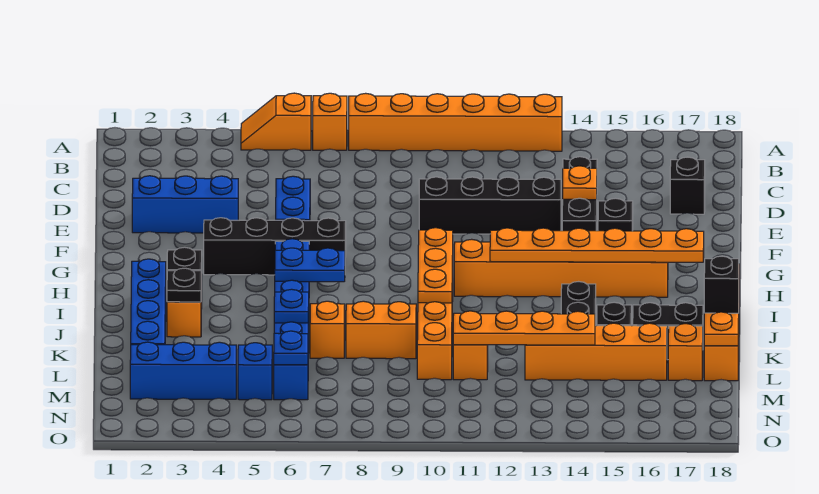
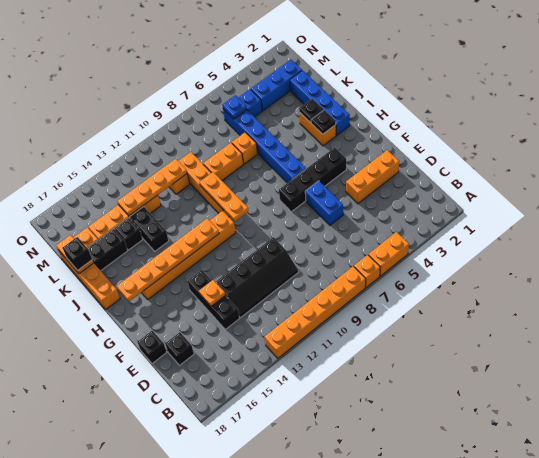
orange slope A5:A6 level 1 top 6 -> orange brick A5:A6 level 1
blue brick E2:E4 level 1 -> orange brick E2:E4 level 1
black brick F15 level 1 -> black brick E18 level 1
blue plate I6:I7 level 2 -> none
blue plate K6 level 2 -> none

